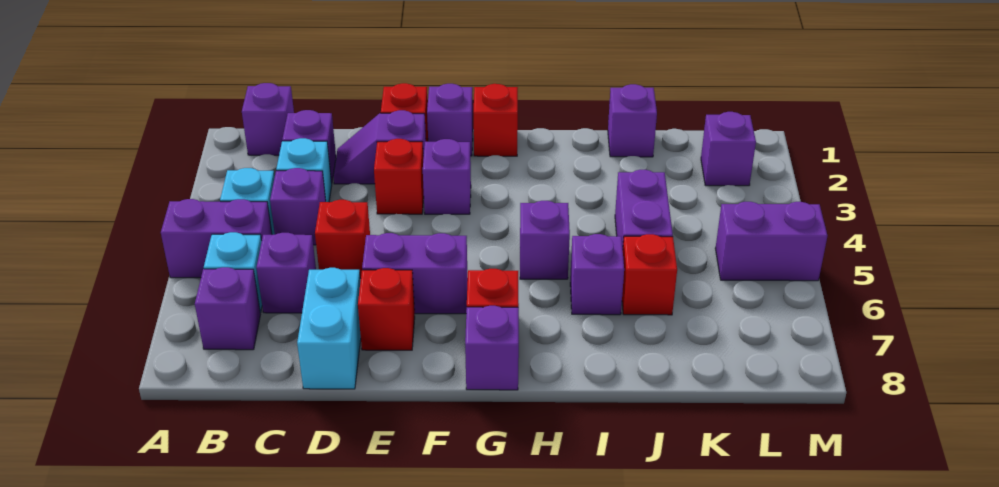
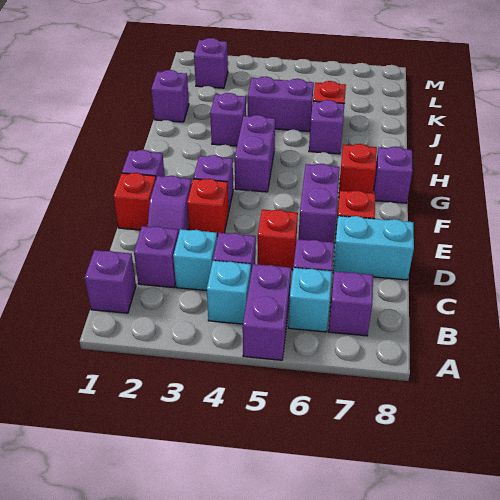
red brick G1 level 1 -> none
purple brick H5 level 1 -> purple brick I3 level 1
purple brick L5:M5 level 1 -> purple brick G4:H4 level 1

